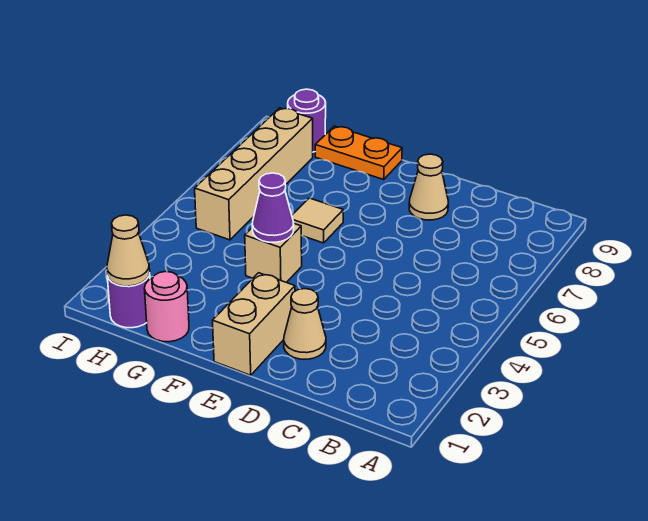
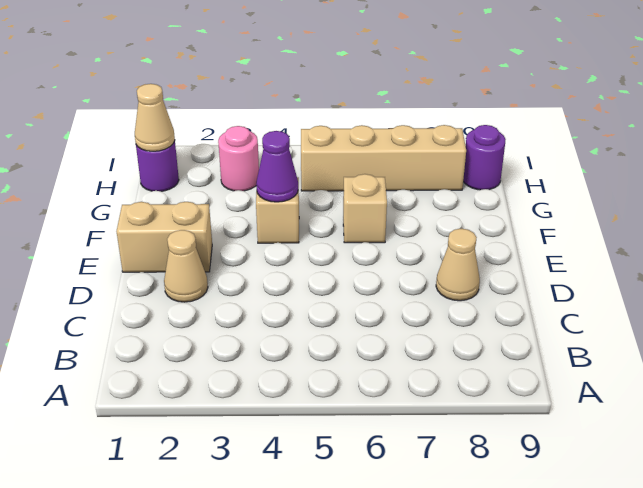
tan tile F6 level 1 -> tan brick F6 level 1
orange plate F9:G9 level 1 -> none
pink round brick G1 level 1 -> pink round brick H3 level 1

